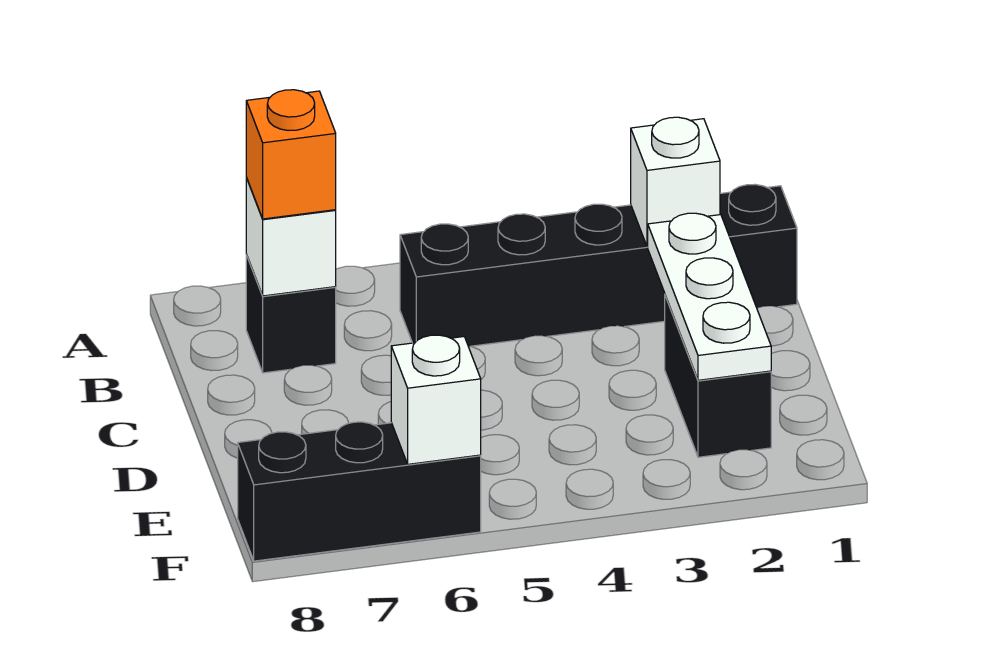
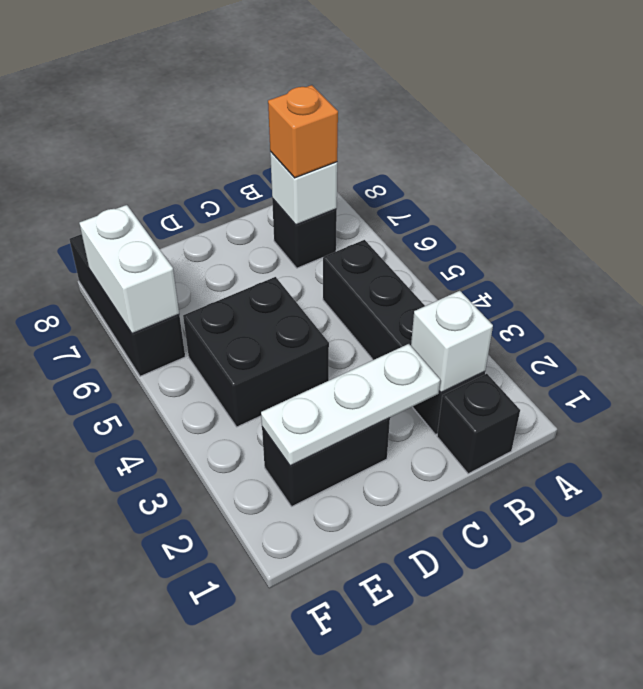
none -> black brick D4:E5 level 1
white brick F6 level 2 -> white brick F6:F7 level 2

